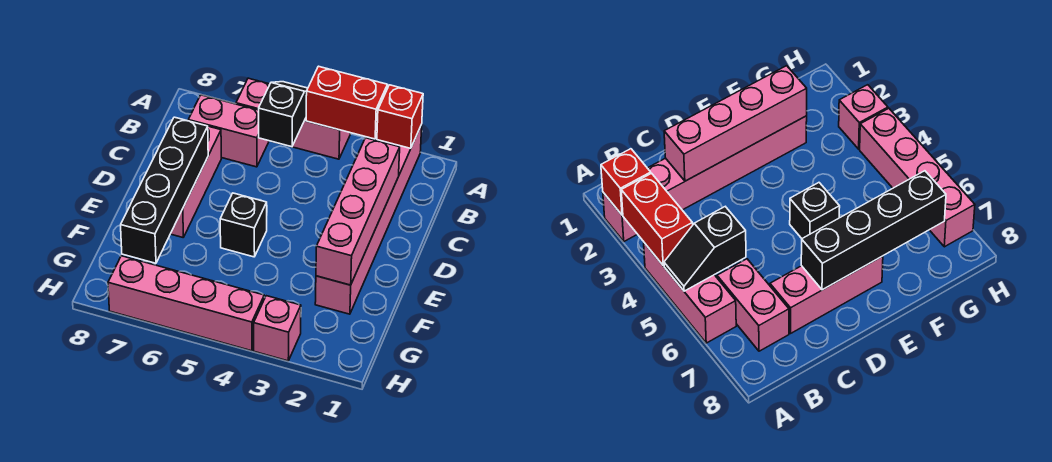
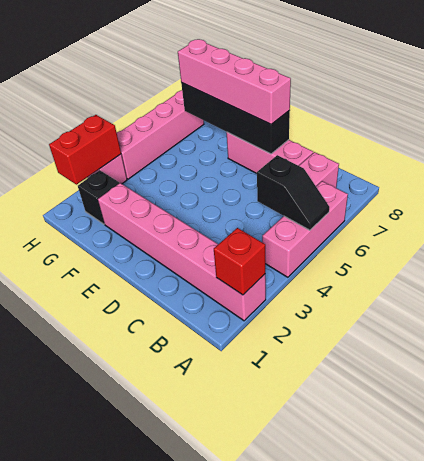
red brick A3:A4 level 2 -> red brick H2:H3 level 2
pink brick C2:F2 level 2 -> pink brick D7:G7 level 3
black brick E5 level 1 -> black brick G2 level 1

